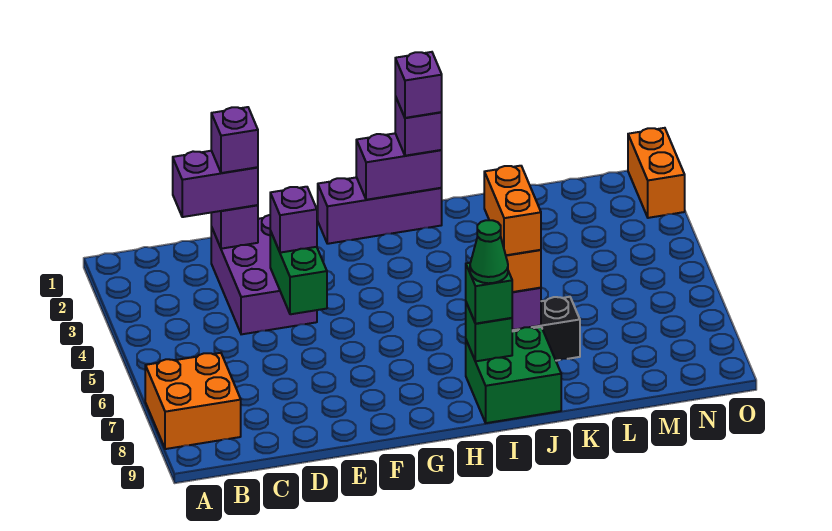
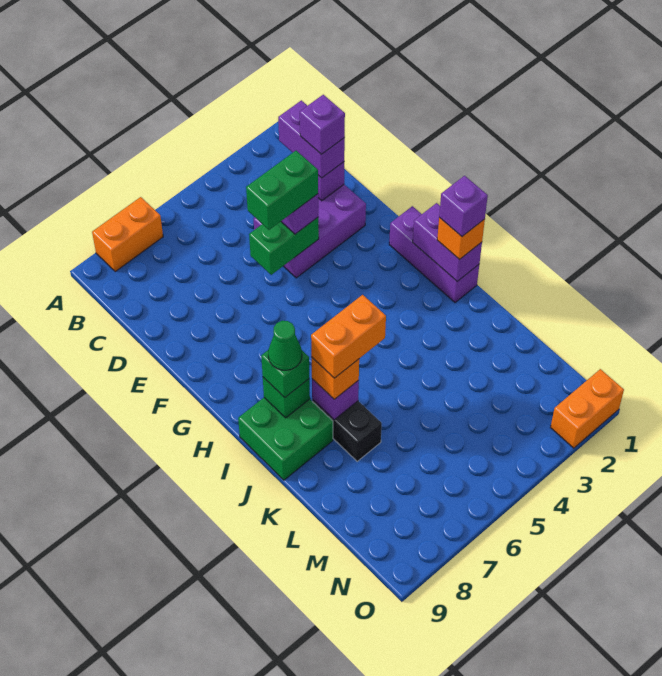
orange brick A7:B8 level 1 -> orange brick A7:A8 level 1
none -> green brick E4:E5 level 4
purple brick I1 level 3 -> orange brick I1 level 3

